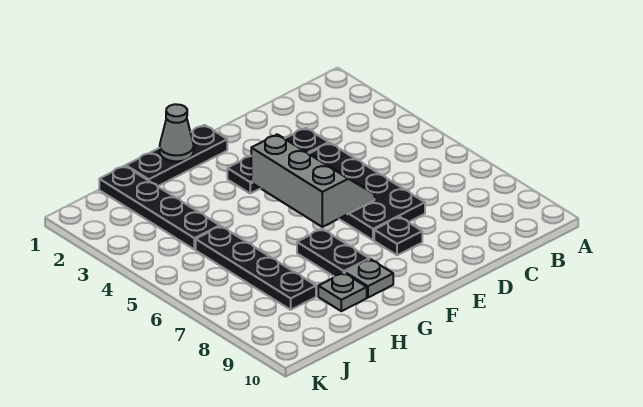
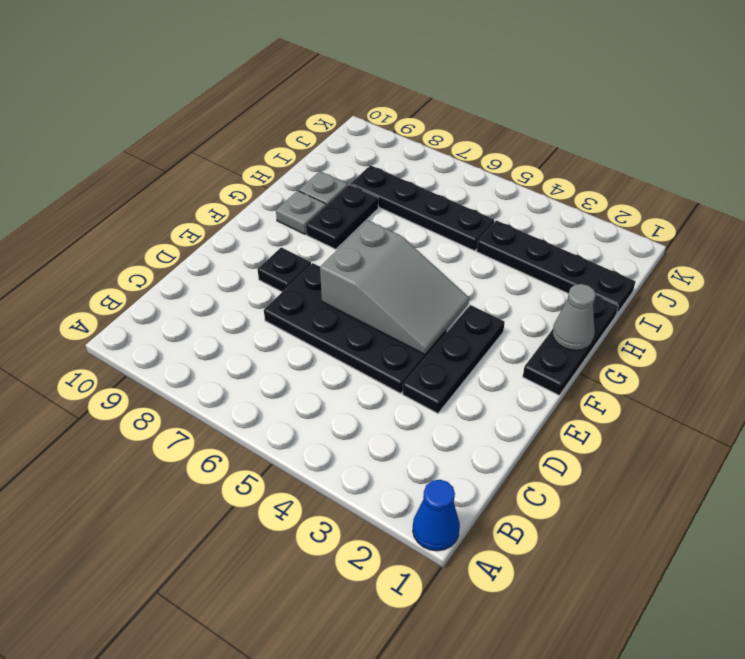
none -> blue cone A1 level 1
grey slope E4:F6 level 2 top F -> grey slope E4:F6 level 2 top 6
black plate G7:G8 level 1 -> black plate G8:H8 level 1

